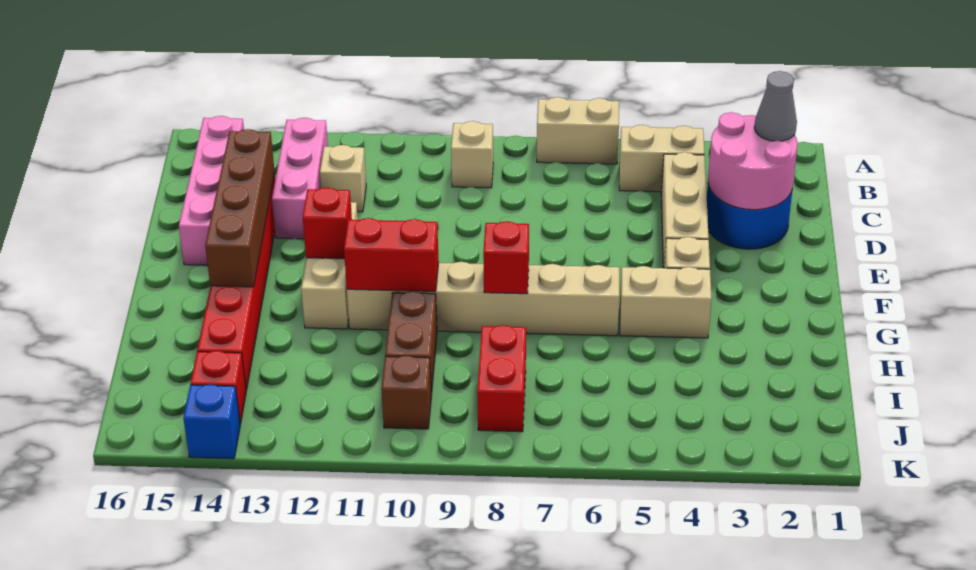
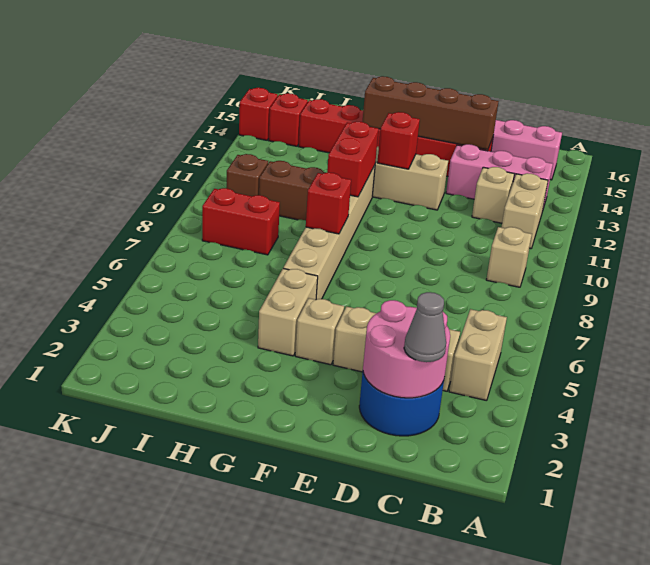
tan brick A6:A7 level 1 -> tan brick B11:B12 level 1
blue brick K14 level 1 -> red brick K14 level 1

